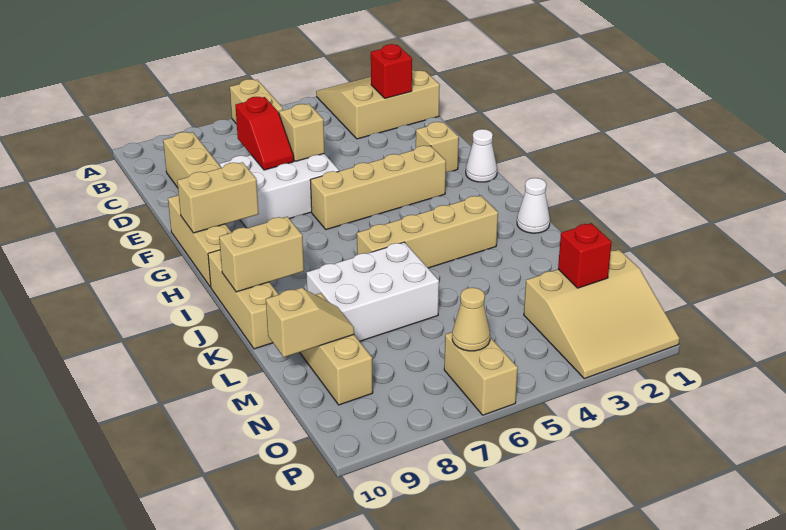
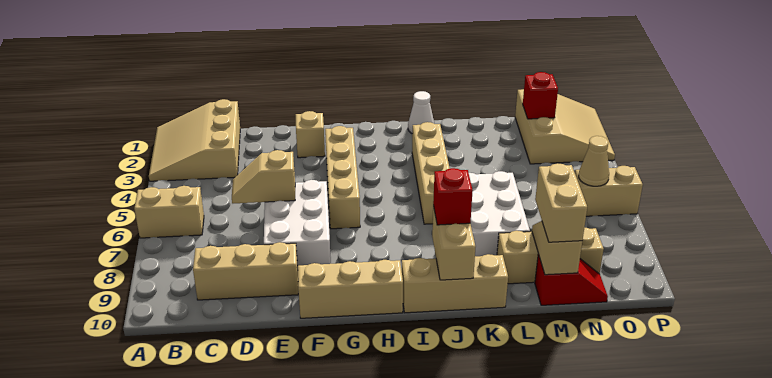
red brick C2 level 2 -> red brick J9 level 3
red slope D7:E7 level 2 top D -> red slope M10:N10 level 1 top M
white cone G1 level 1 -> none
tan brick G9:G10 level 2 -> tan brick M9:M10 level 3

